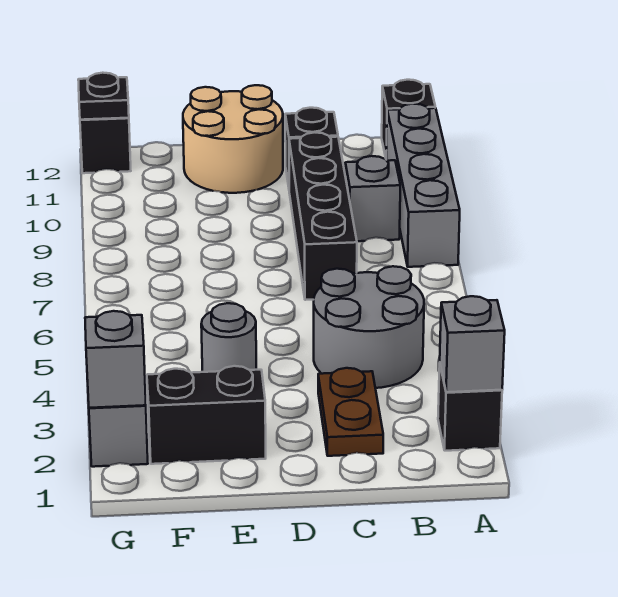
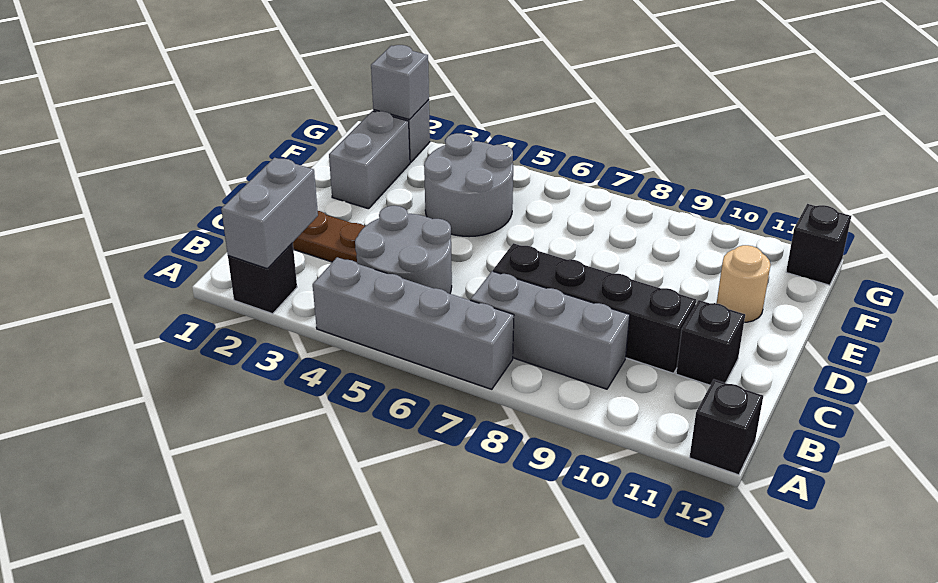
grey brick A2 level 2 -> grey brick A2:B2 level 2
grey brick A8:A11 level 1 -> grey brick A4:A7 level 1
grey brick B9 level 1 -> grey brick B7:B9 level 1
tan round brick D11:E12 level 1 -> tan round brick E11 level 1
black brick E2:F2 level 1 -> grey brick E2:F2 level 1
grey round brick E4 level 1 -> grey round brick E4:F5 level 1
black plate G12 level 2 -> none

